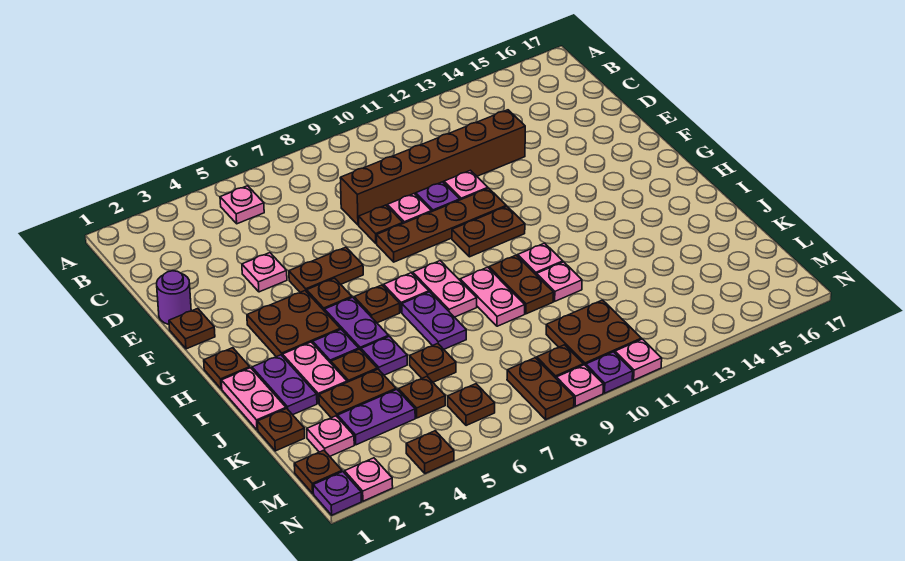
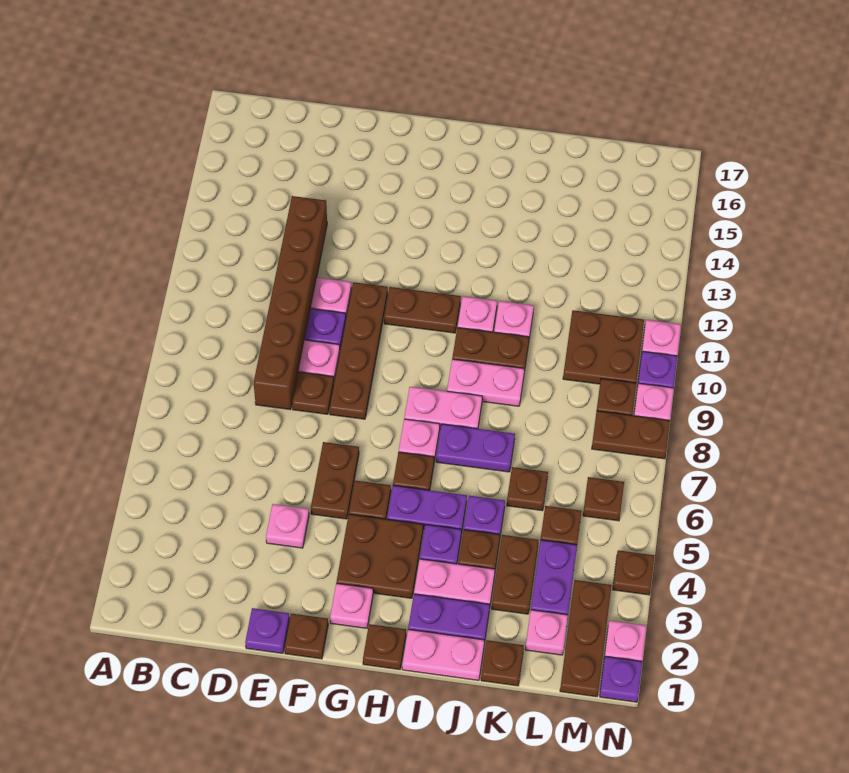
pink plate B5 level 1 -> pink plate G2 level 1
purple round brick E1 level 1 -> purple plate E1 level 1
brown plate G10:G11 level 1 -> brown plate G11:H11 level 1
brown plate M1 level 1 -> brown plate M1:M3 level 1

